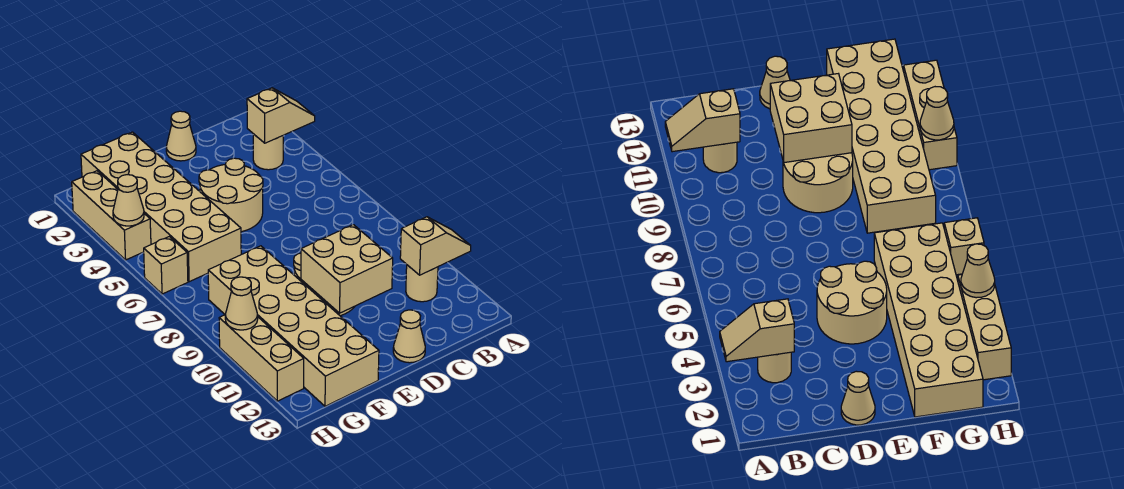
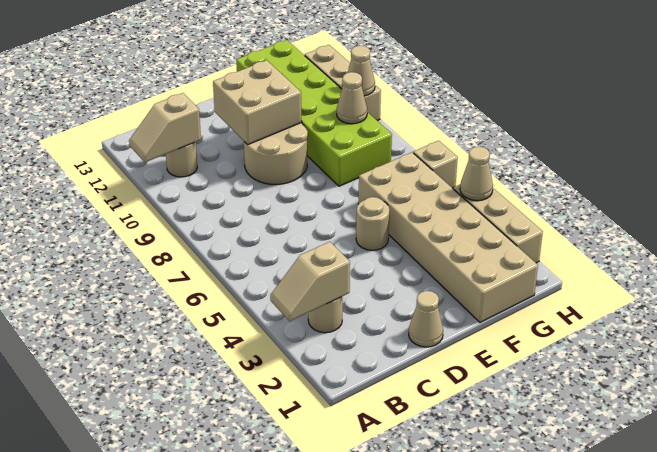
tan round brick D4:E5 level 1 -> tan round brick E5 level 1
tan cone D13 level 1 -> tan cone G9 level 2
tan brick F8:G13 level 1 -> lime brick F8:G13 level 1

